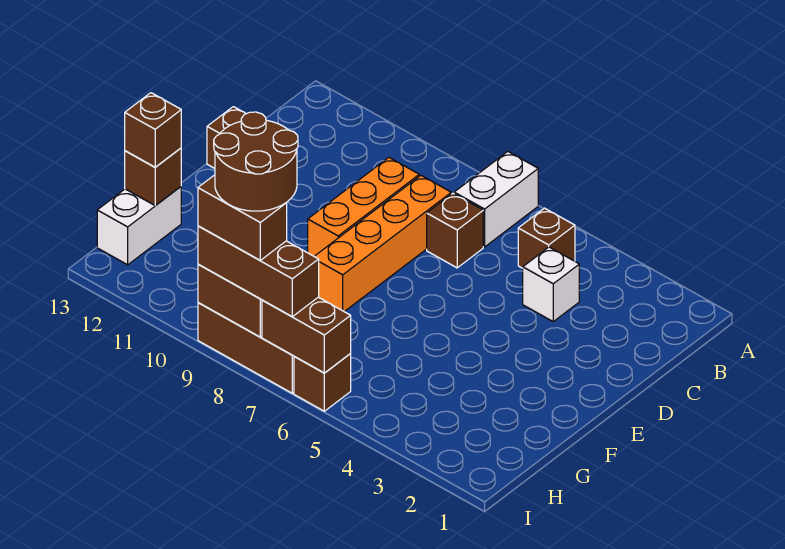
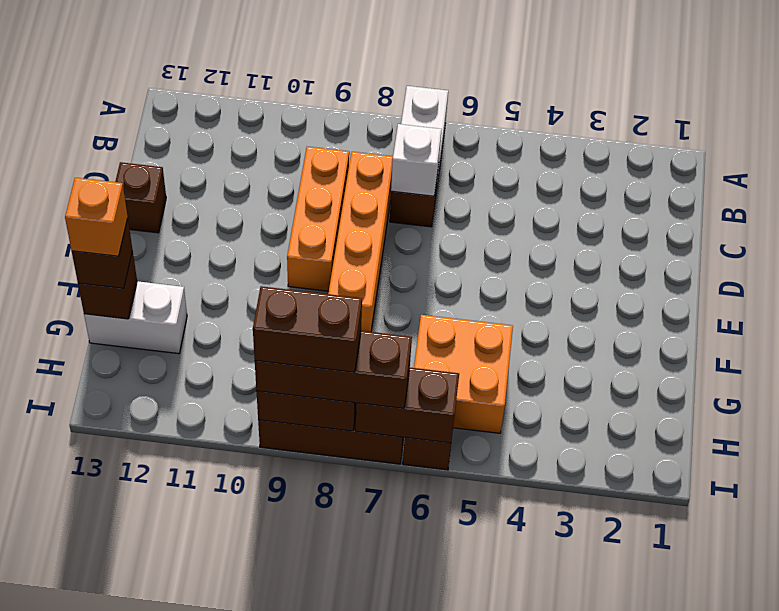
brown brick B5 level 1 -> none
white brick C4 level 1 -> white brick C7 level 2
none -> orange brick G5:H6 level 1
white brick G13:H13 level 1 -> white brick G12:G13 level 1
none -> orange brick G13 level 4
brown round brick H8:I9 level 5 -> none

